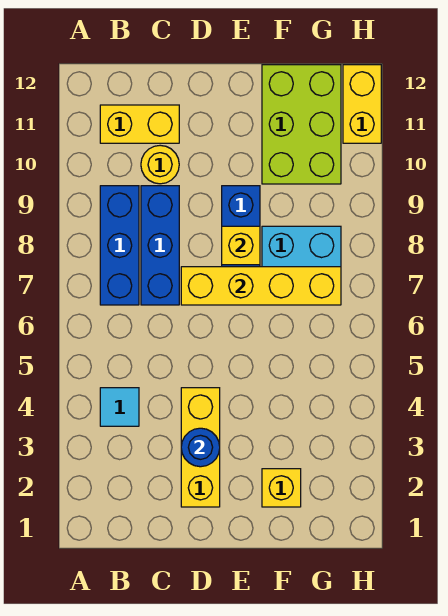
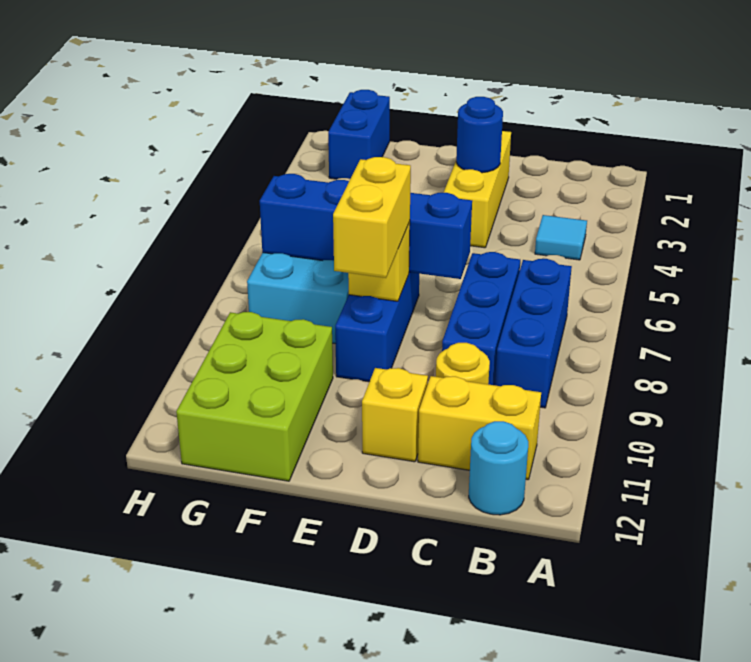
none -> cyan round brick B12 level 1
yellow brick D7:G7 level 2 -> blue brick D7:G7 level 2
yellow brick F2 level 1 -> yellow brick D11 level 1
none -> blue brick G1:G2 level 1
yellow brick H11:H12 level 1 -> yellow brick E8:E9 level 3

